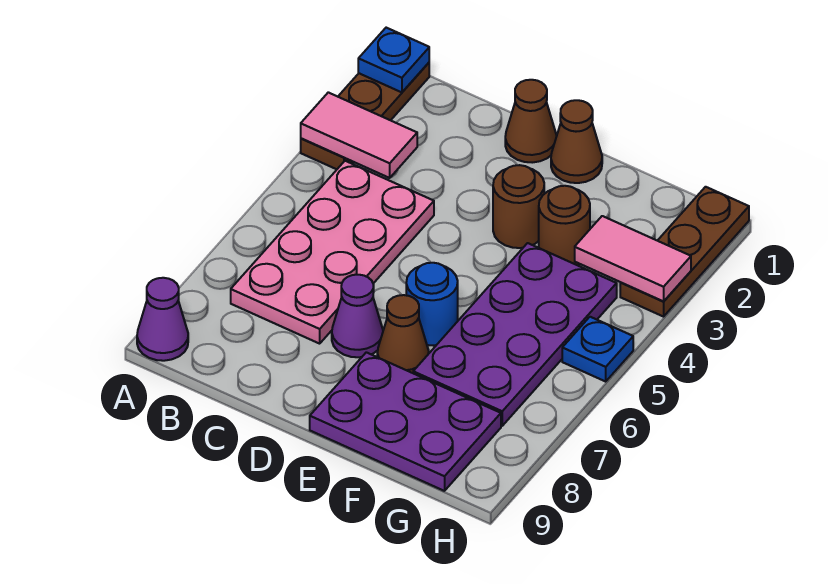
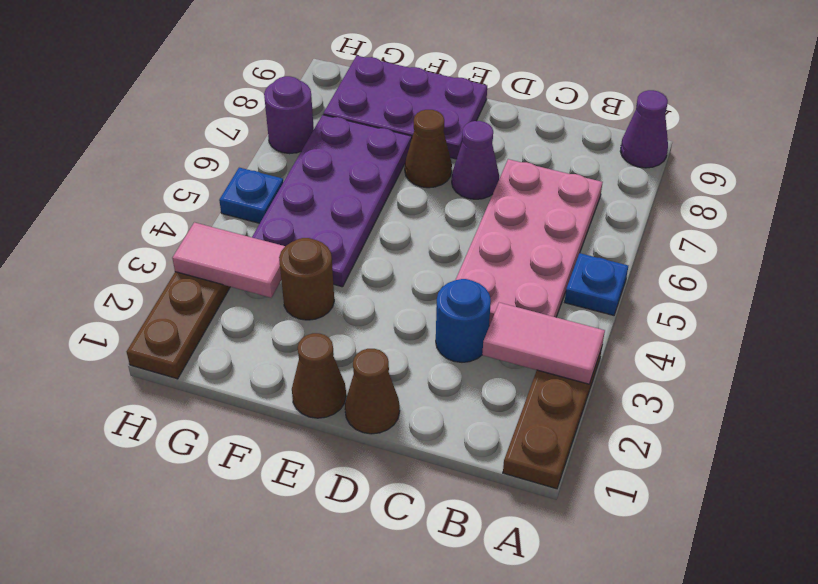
blue plate A1 level 2 -> blue plate A5 level 1
brown round brick E3 level 1 -> none
blue round brick E6 level 1 -> blue round brick C3 level 1
none -> purple round brick H7 level 1

